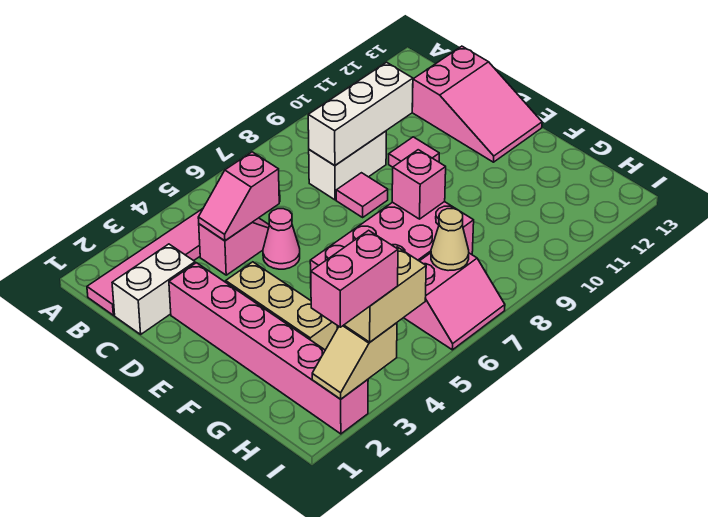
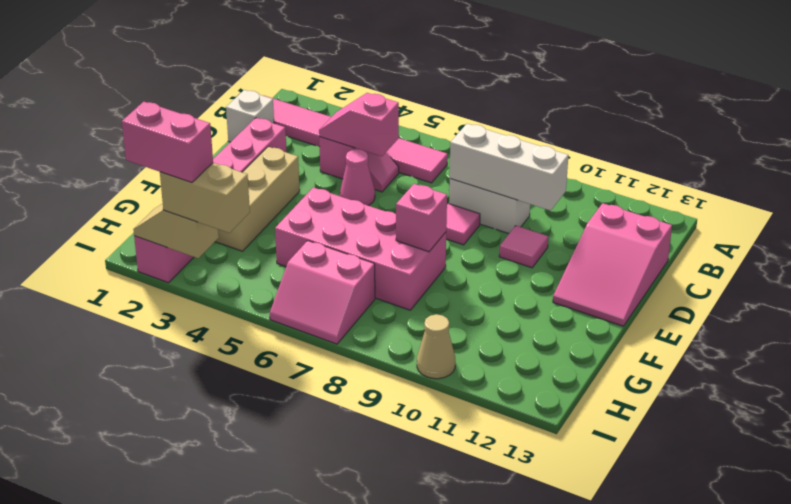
white brick C1:C2 level 1 -> white brick C1 level 1
tan cone H7 level 2 -> tan cone I10 level 1

